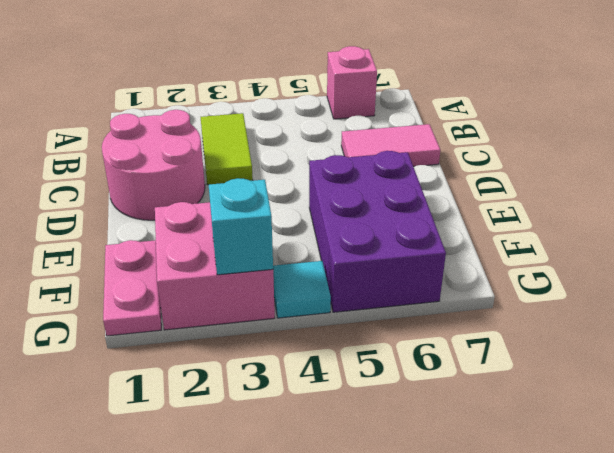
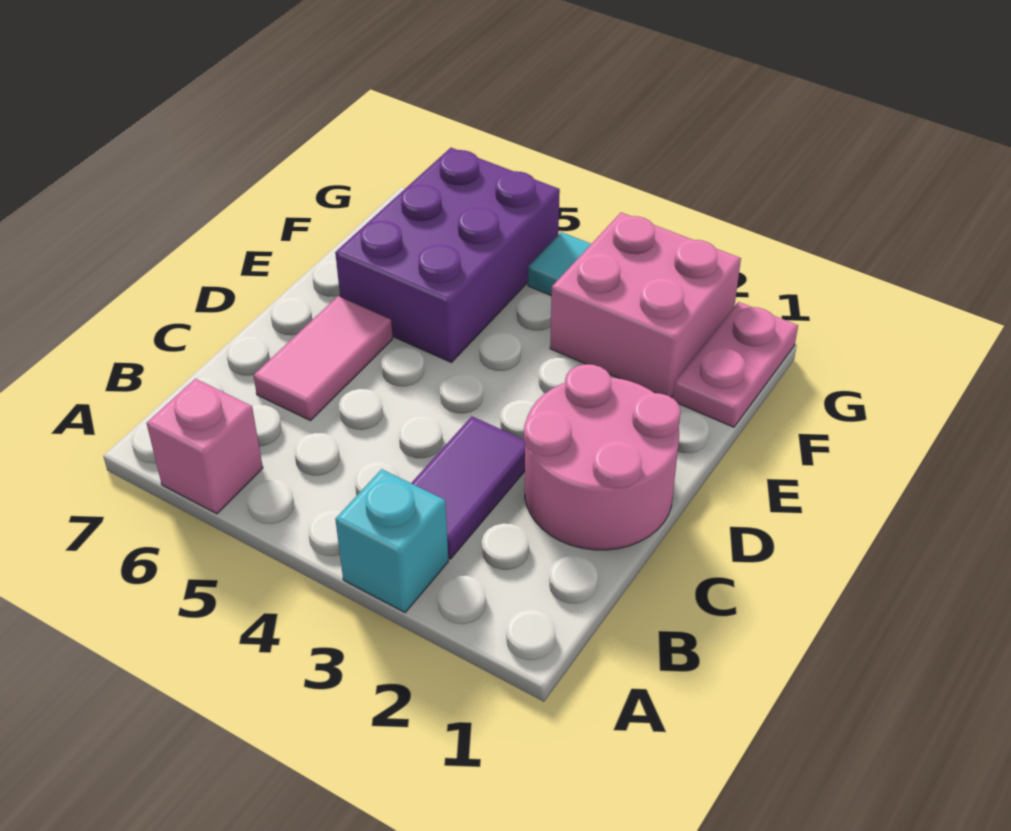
lime tile B3:C3 level 1 -> purple tile B3:C3 level 1
pink tile C6:C7 level 1 -> pink tile C6:D6 level 1
cyan brick G3 level 2 -> cyan brick A3 level 1

